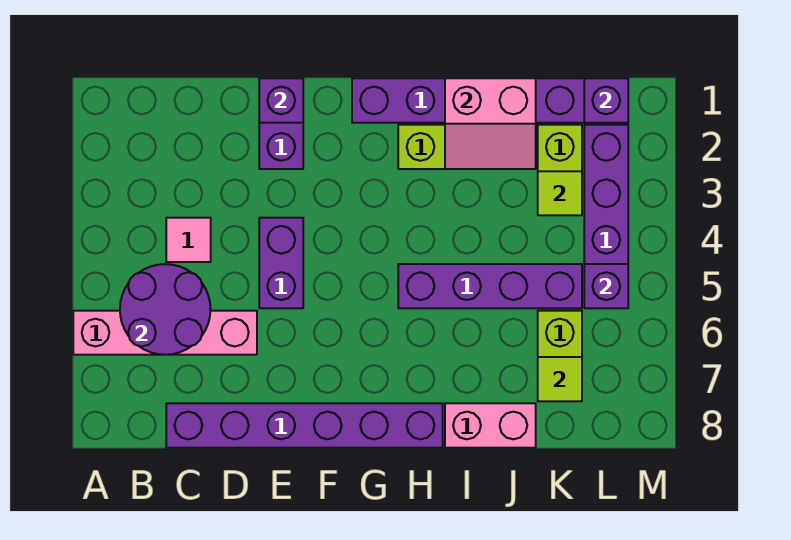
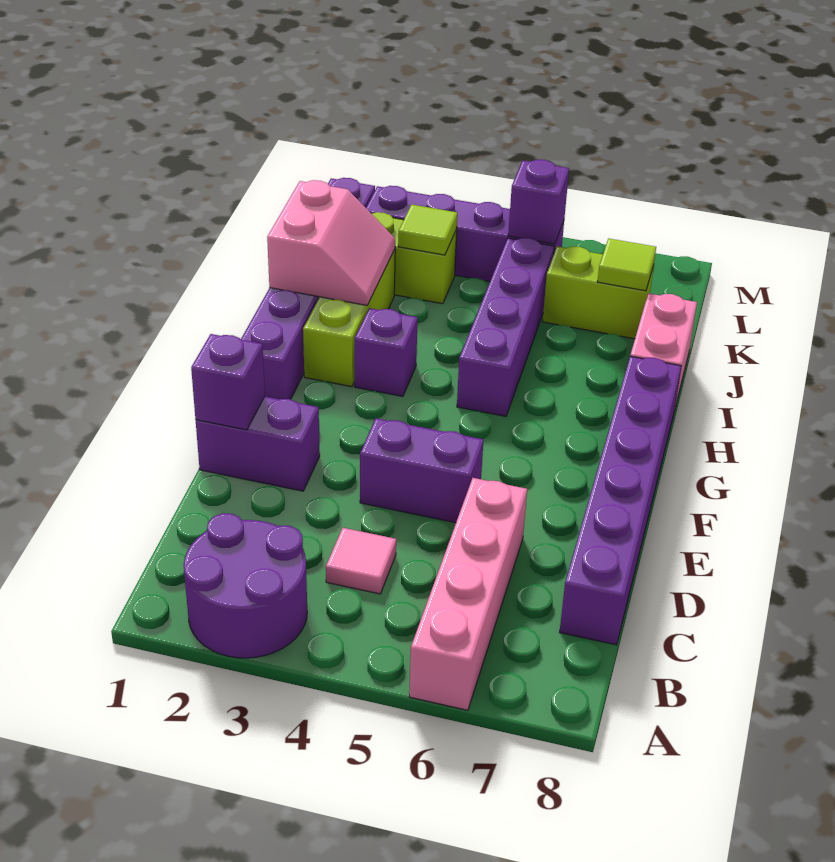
purple round brick B5:C6 level 2 -> purple round brick A2:B3 level 1
purple brick L1 level 2 -> purple brick H3 level 1

